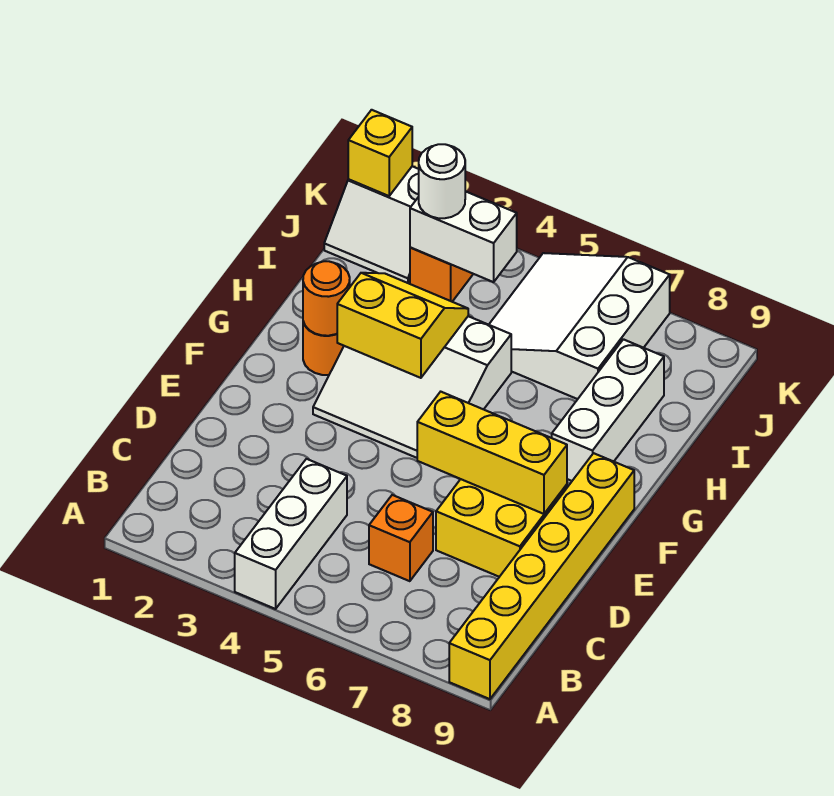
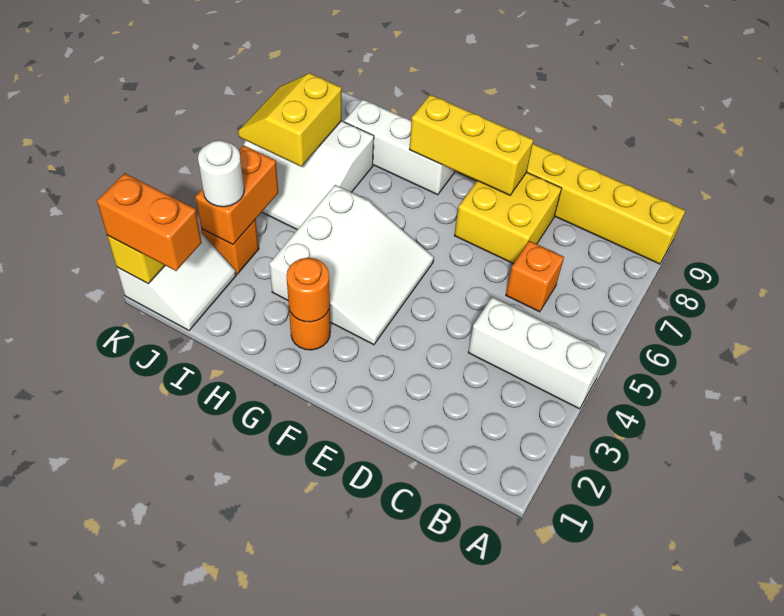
yellow brick E6:E8 level 2 -> yellow brick E8:G8 level 2
yellow slope G3:H4 level 2 top G -> yellow slope J6:K7 level 2 top J
none -> orange brick J1:K1 level 3
white brick J3:J4 level 2 -> orange brick J3:J4 level 2

